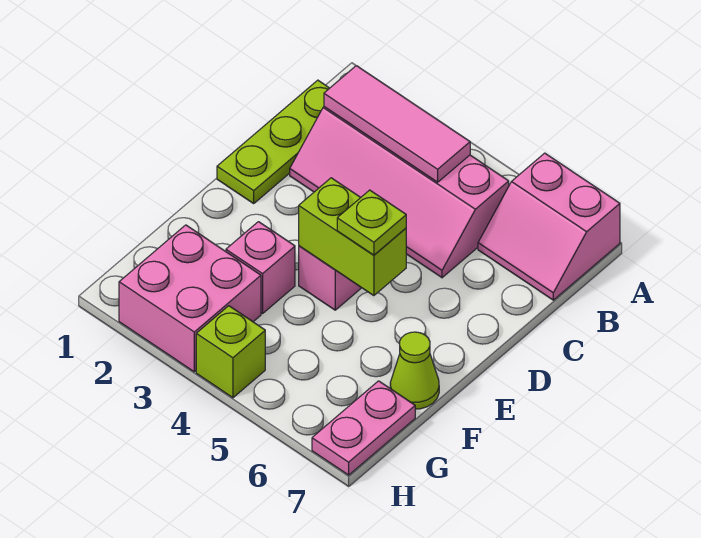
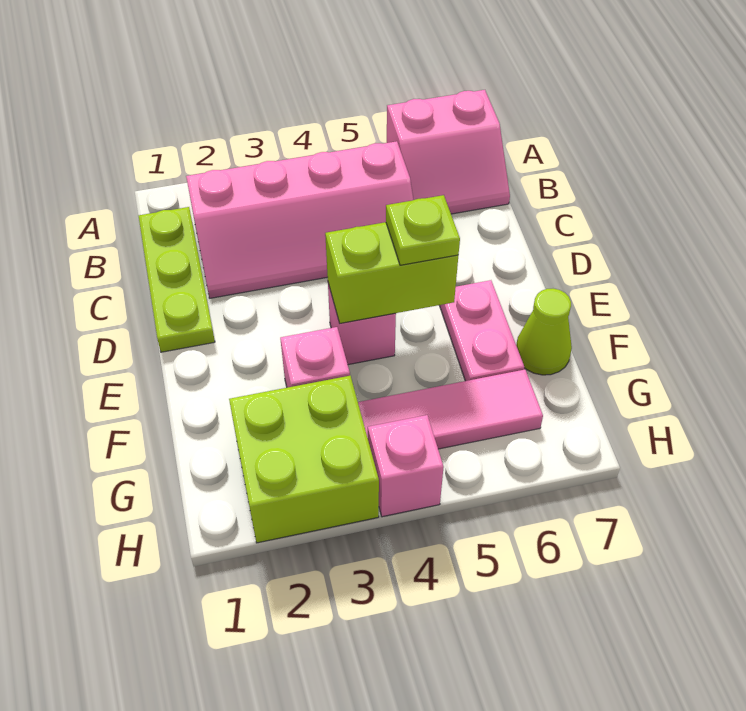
pink tile B2:B4 level 2 -> pink tile G4:G6 level 1
pink brick G2:H3 level 1 -> lime brick G2:H3 level 1
pink plate G7:H7 level 1 -> pink plate E6:F6 level 1
lime brick H4 level 1 -> pink brick H4 level 1

